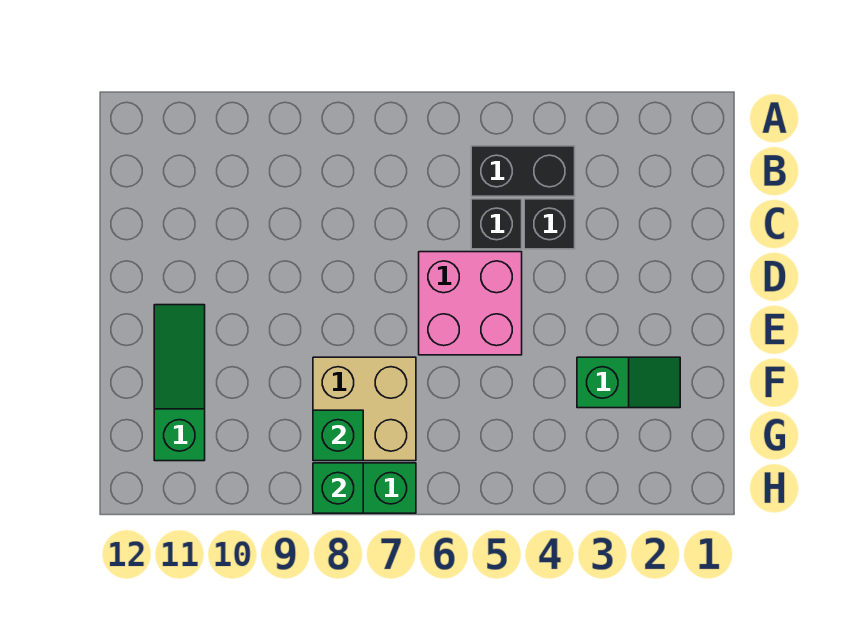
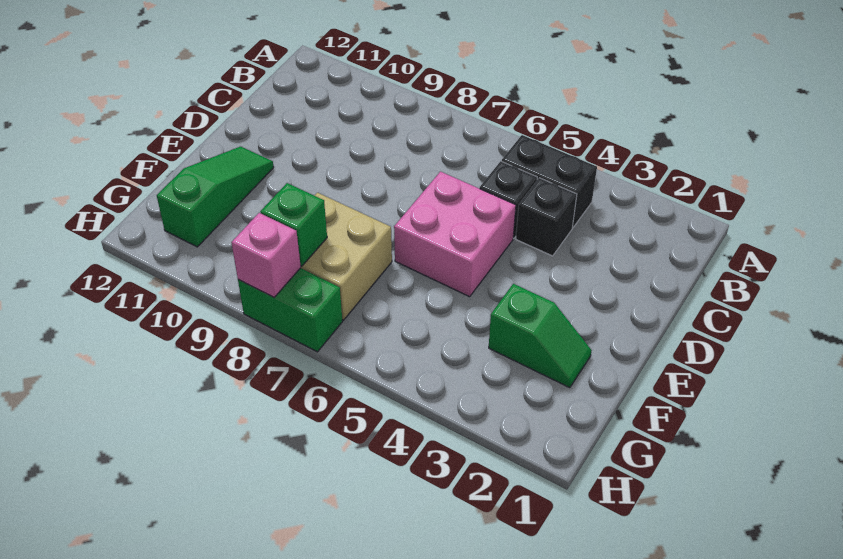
green brick H8 level 2 -> pink brick H8 level 2

